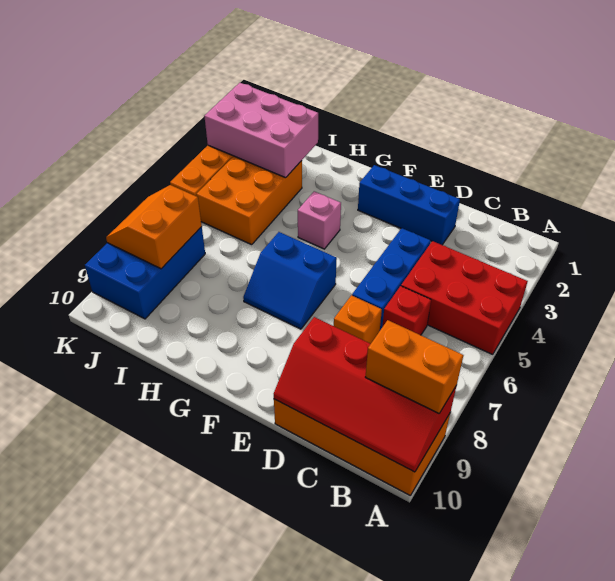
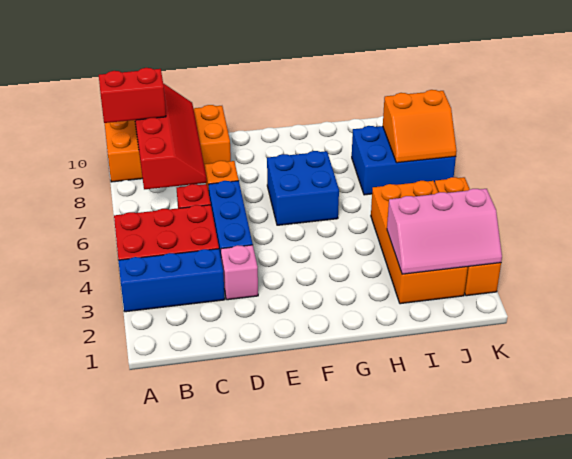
red slope A9:D10 level 2 top 9 -> red slope B7:C10 level 2 top B
orange brick A9:B9 level 3 -> red brick A9:B9 level 3
blue brick D2:F2 level 1 -> blue brick A3:C3 level 1
blue slope F6:G7 level 1 top 6 -> blue brick F6:G7 level 1
pink brick G4 level 1 -> pink brick D3 level 1
pink brick I2:K3 level 2 -> pink slope I2:K3 level 2 top 3
orange brick I3:J5 level 1 -> orange brick I2:J5 level 1
blue brick J7:K9 level 1 -> blue brick I7:K8 level 1
orange slope J7:K8 level 2 top J -> orange slope J7:K8 level 2 top 8

